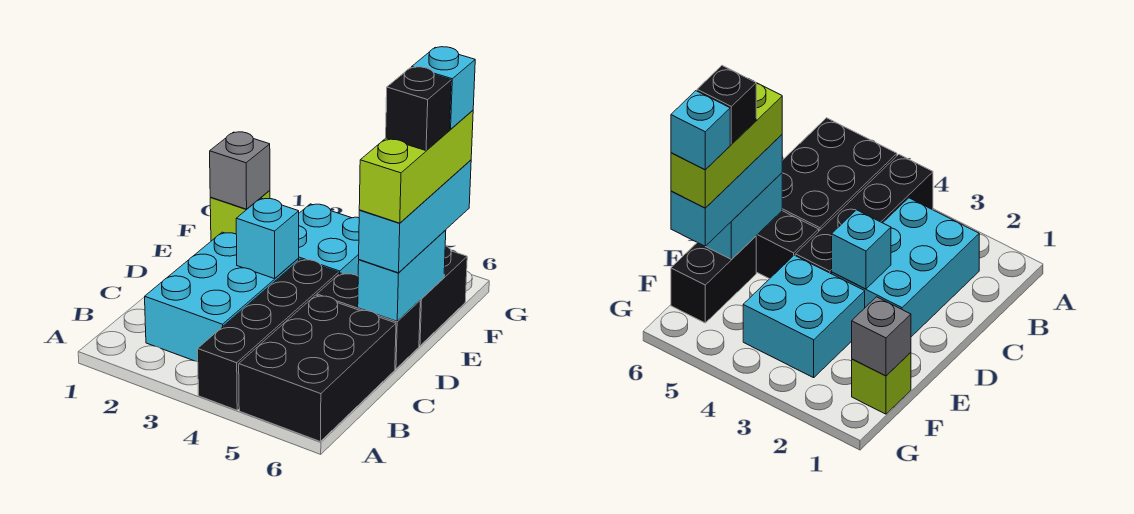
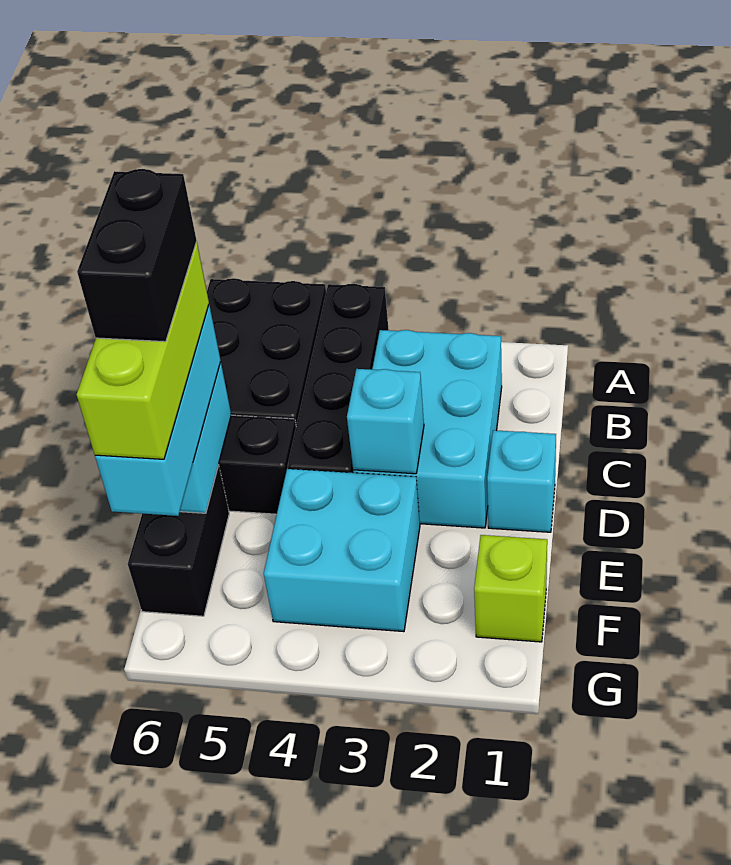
black brick E6 level 5 -> black brick D6:E6 level 5
grey brick F1 level 2 -> none
cyan brick F6 level 5 -> cyan brick D1 level 1

